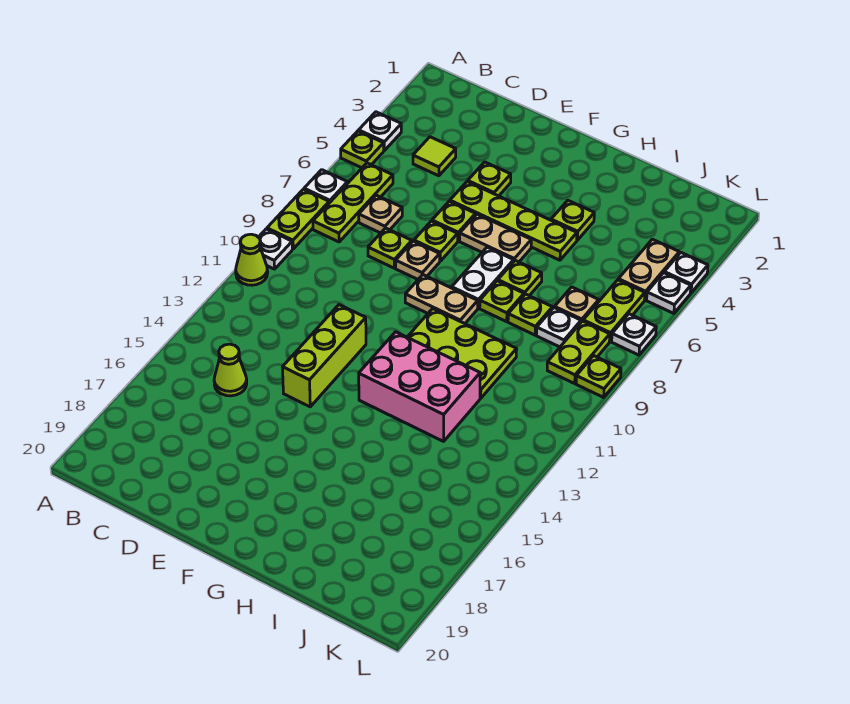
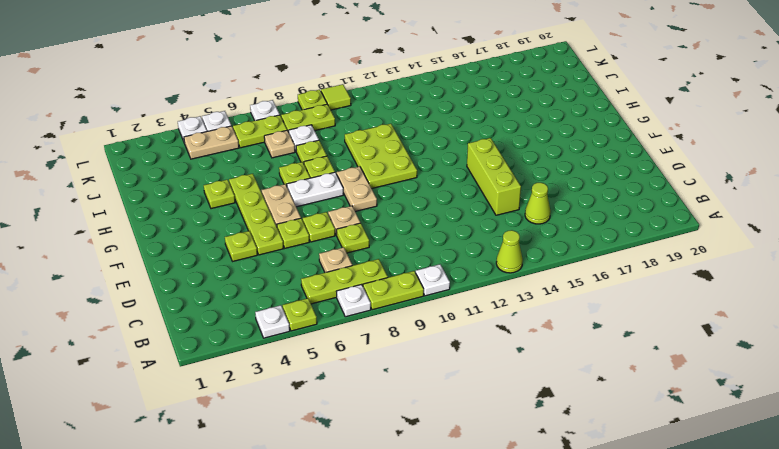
lime cone A11 level 1 -> lime cone A13 level 1
lime tile C4 level 1 -> lime tile L10 level 1
lime brick E12:E14 level 1 -> lime brick D14:F14 level 1
pink brick G12:I13 level 1 -> none

